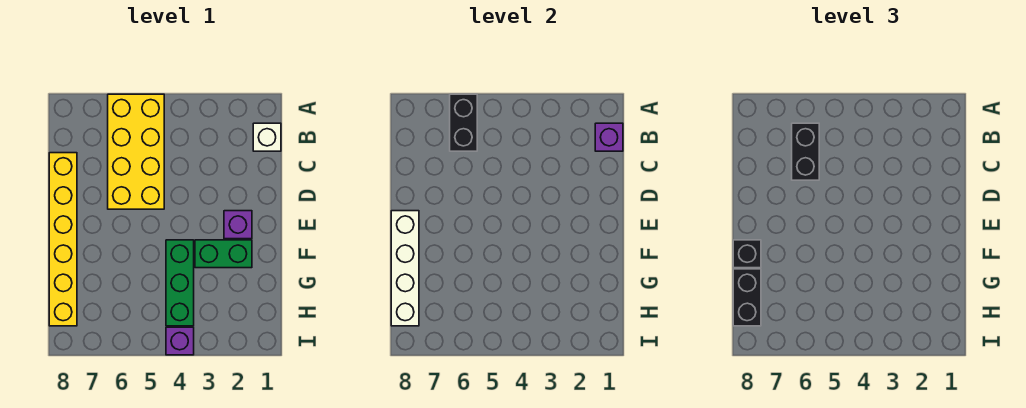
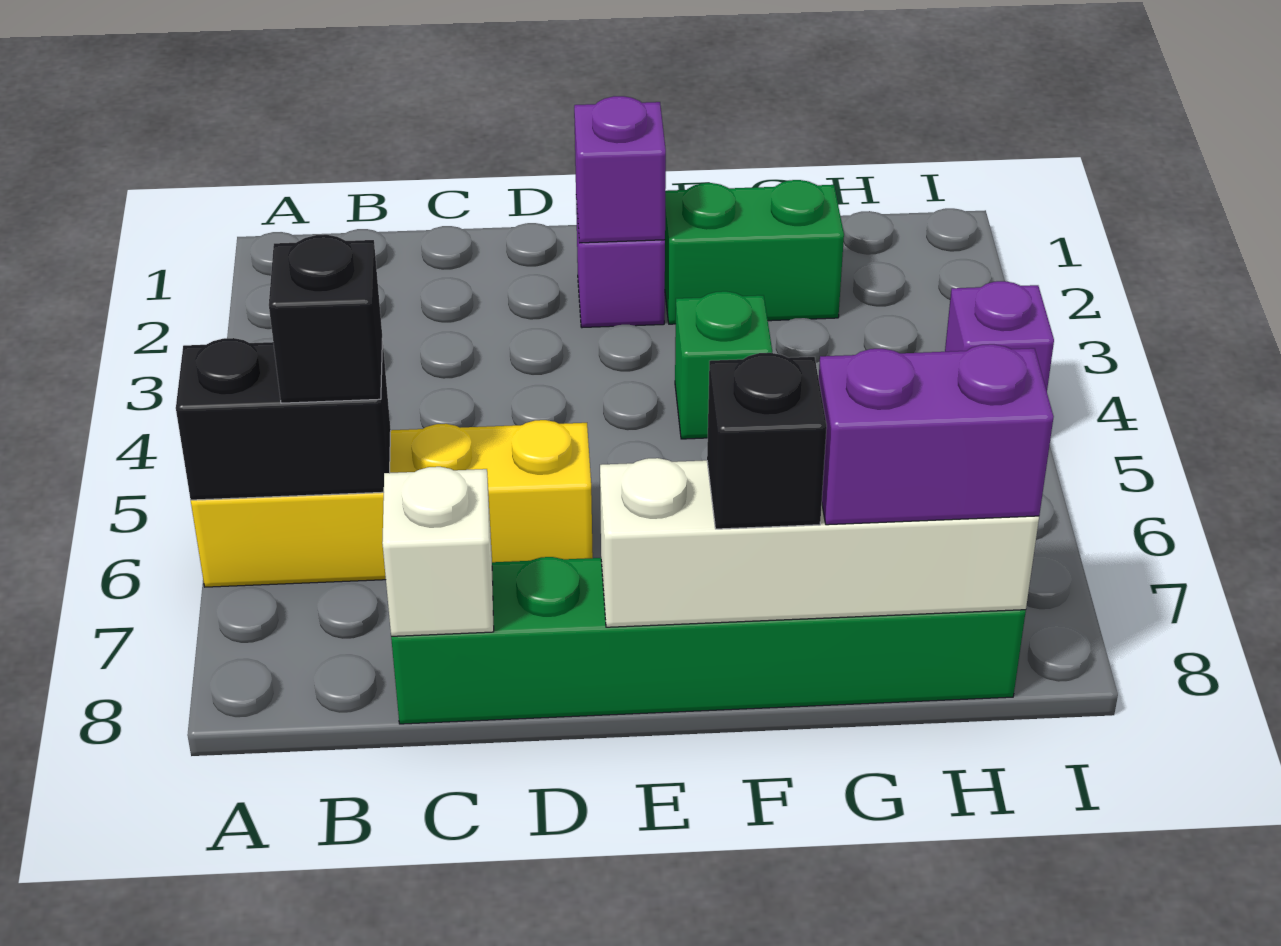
yellow brick A5:D6 level 1 -> yellow brick A6:D6 level 1
white brick B1 level 1 -> white brick C8 level 2
purple brick B1 level 2 -> purple brick E2 level 2
black brick B6:C6 level 3 -> black brick B6 level 3
yellow brick C8:H8 level 1 -> green brick C8:H8 level 1
green brick F2:F3 level 1 -> green brick F2:G2 level 1
green brick F4:H4 level 1 -> green brick F4 level 1
black brick G8:H8 level 3 -> purple brick G8:H8 level 3

